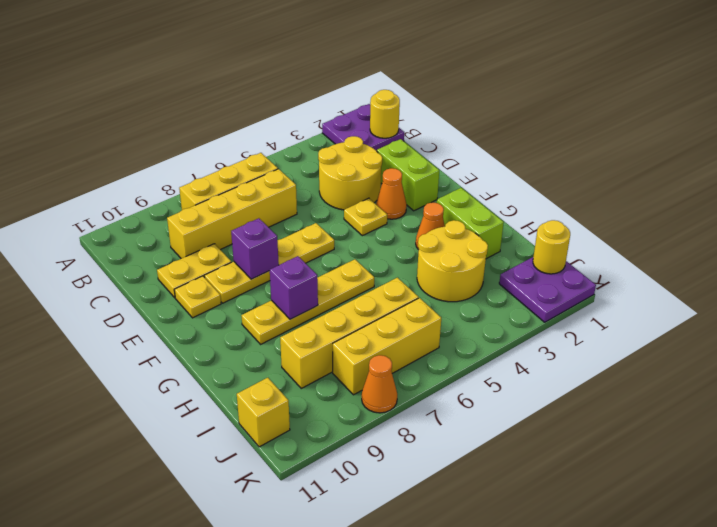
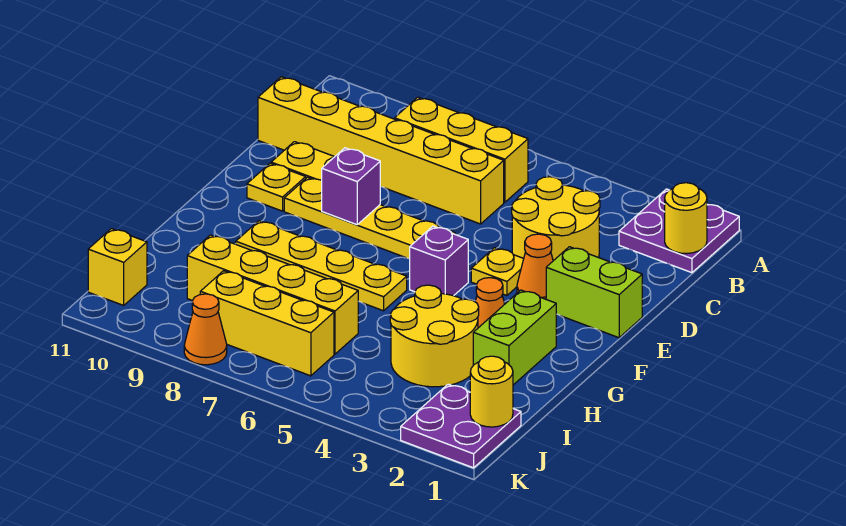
yellow brick C6:C9 level 1 -> yellow brick C6:C11 level 1
lime brick D2:E2 level 1 -> lime brick E1:E2 level 1
purple brick G8 level 2 -> purple brick F5 level 1

